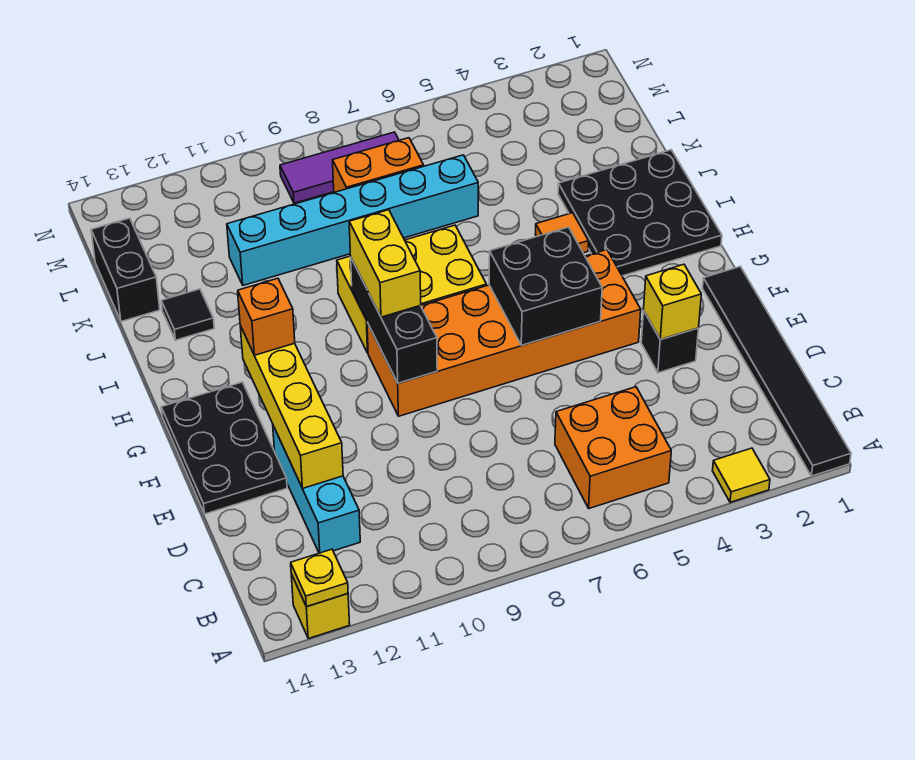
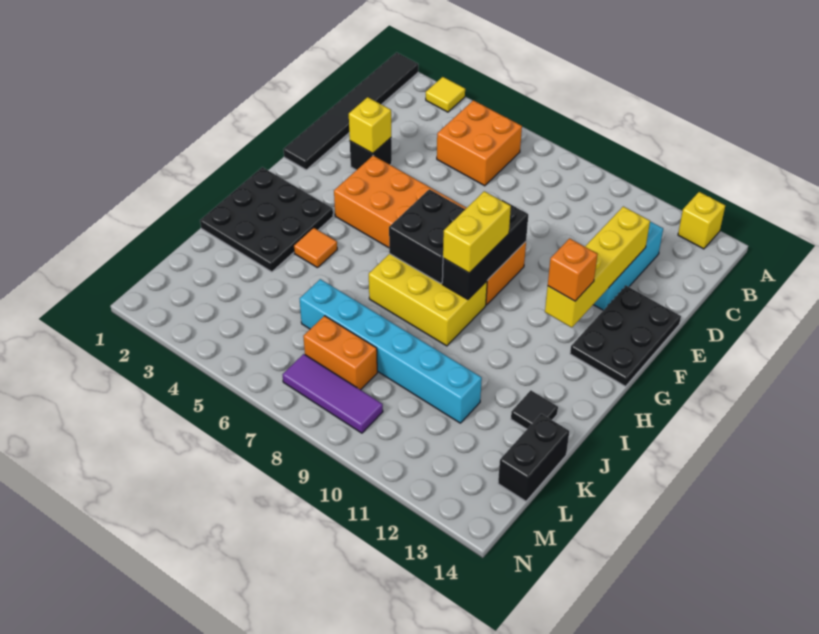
yellow plate A13 level 2 -> none
black brick F5:G6 level 2 -> black brick G7:H8 level 2

